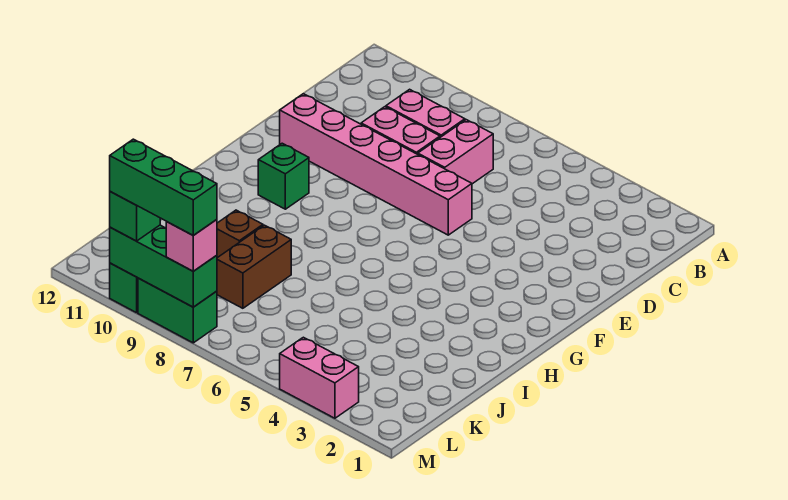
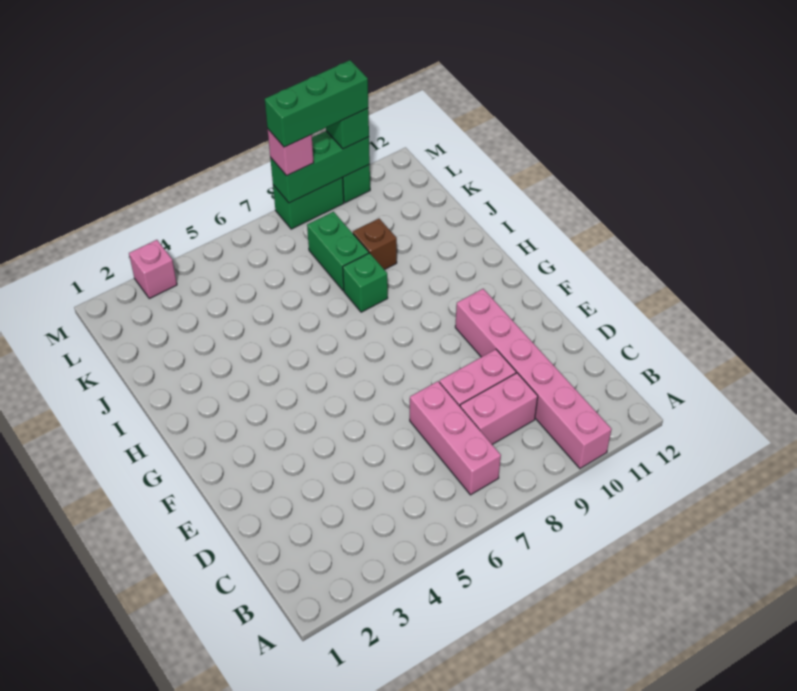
pink brick C7:D7 level 1 -> pink brick B7:D7 level 1
pink brick E6:E11 level 1 -> pink brick A10:F10 level 1
green brick G10 level 1 -> green brick I8 level 1
brown brick J8:K8 level 1 -> green brick J8:K8 level 1
pink brick M3:M4 level 1 -> pink brick M3 level 1

